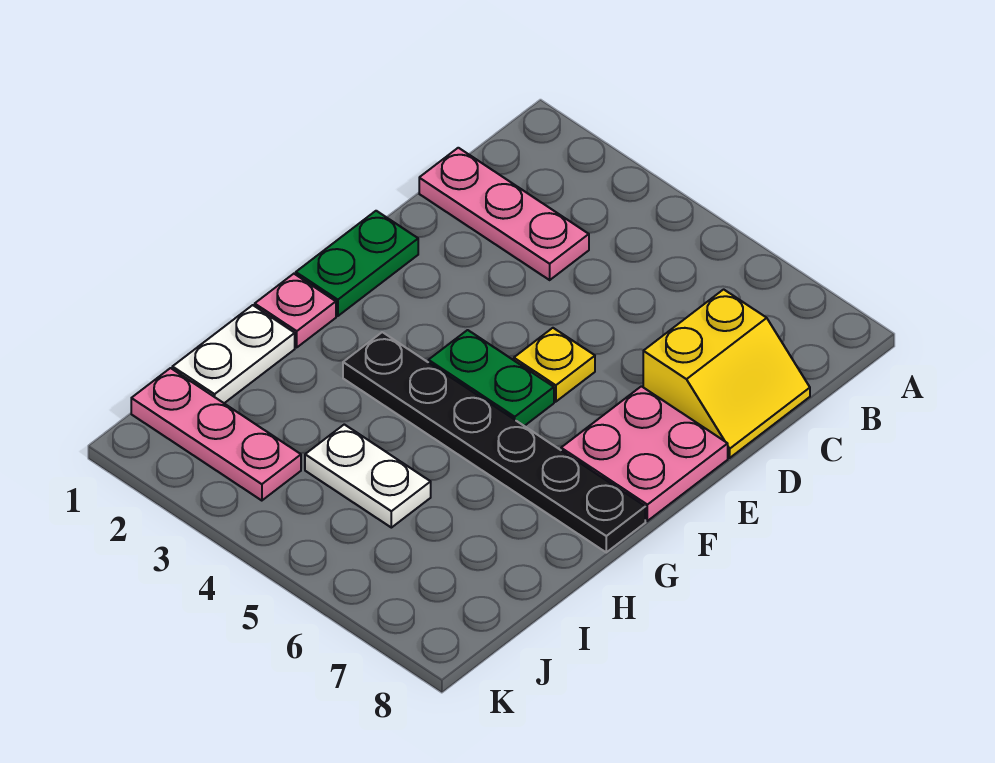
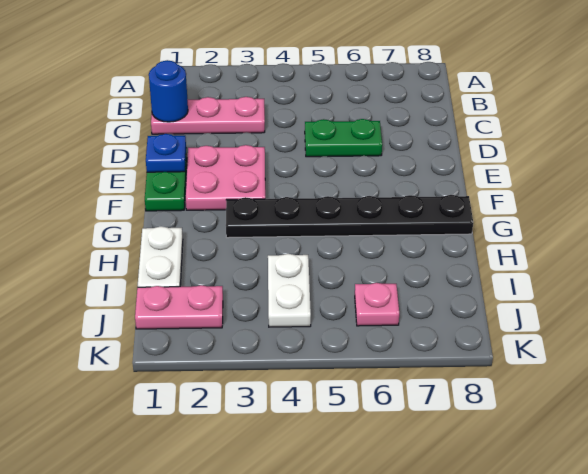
none -> blue round brick C1 level 2
yellow slope C7:D8 level 1 top 7 -> none
none -> blue plate E1 level 2
yellow plate E5 level 1 -> none
pink plate E7:F8 level 1 -> pink plate E2:F3 level 1
green plate F4:F5 level 1 -> green plate D5:D6 level 1
pink plate G1 level 1 -> pink plate J6 level 1
white plate I4:I5 level 1 -> white plate I4:J4 level 1
pink plate J1:J3 level 1 -> pink plate J1:J2 level 1

